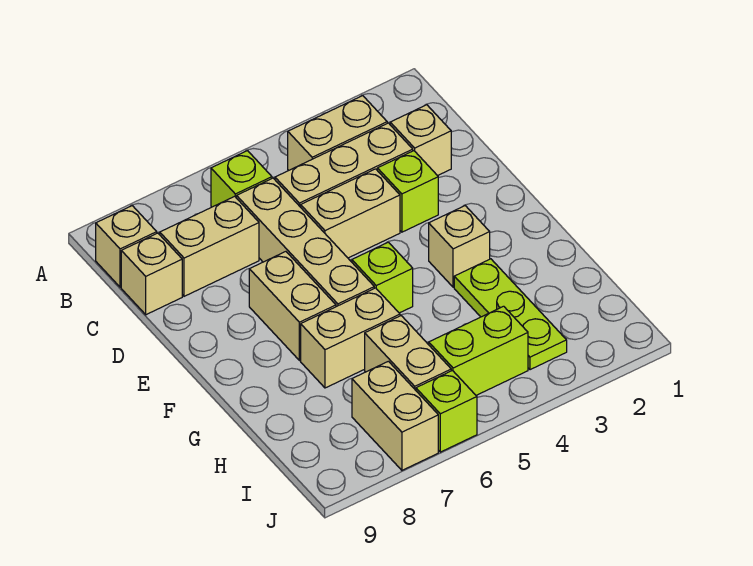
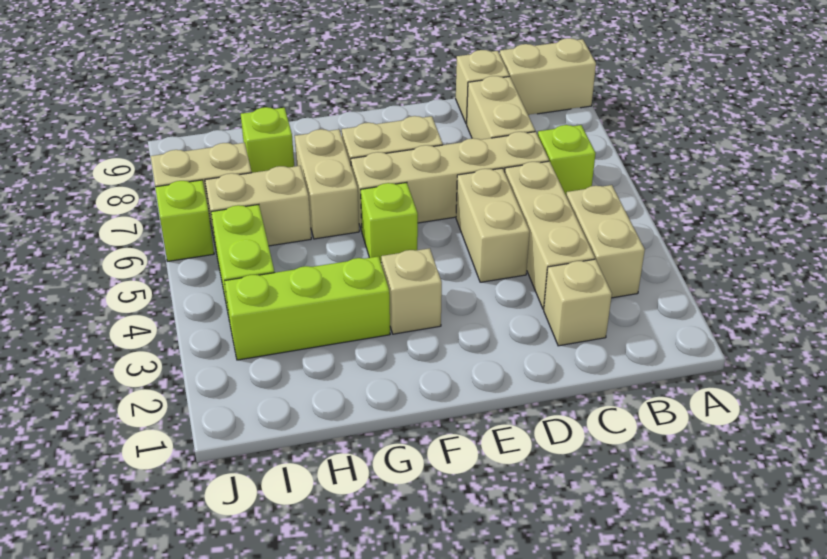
tan brick B9 level 1 -> tan brick A9:B9 level 1
lime brick D3 level 1 -> lime brick H8 level 1
lime plate G3:I3 level 1 -> lime brick G3:I3 level 1

